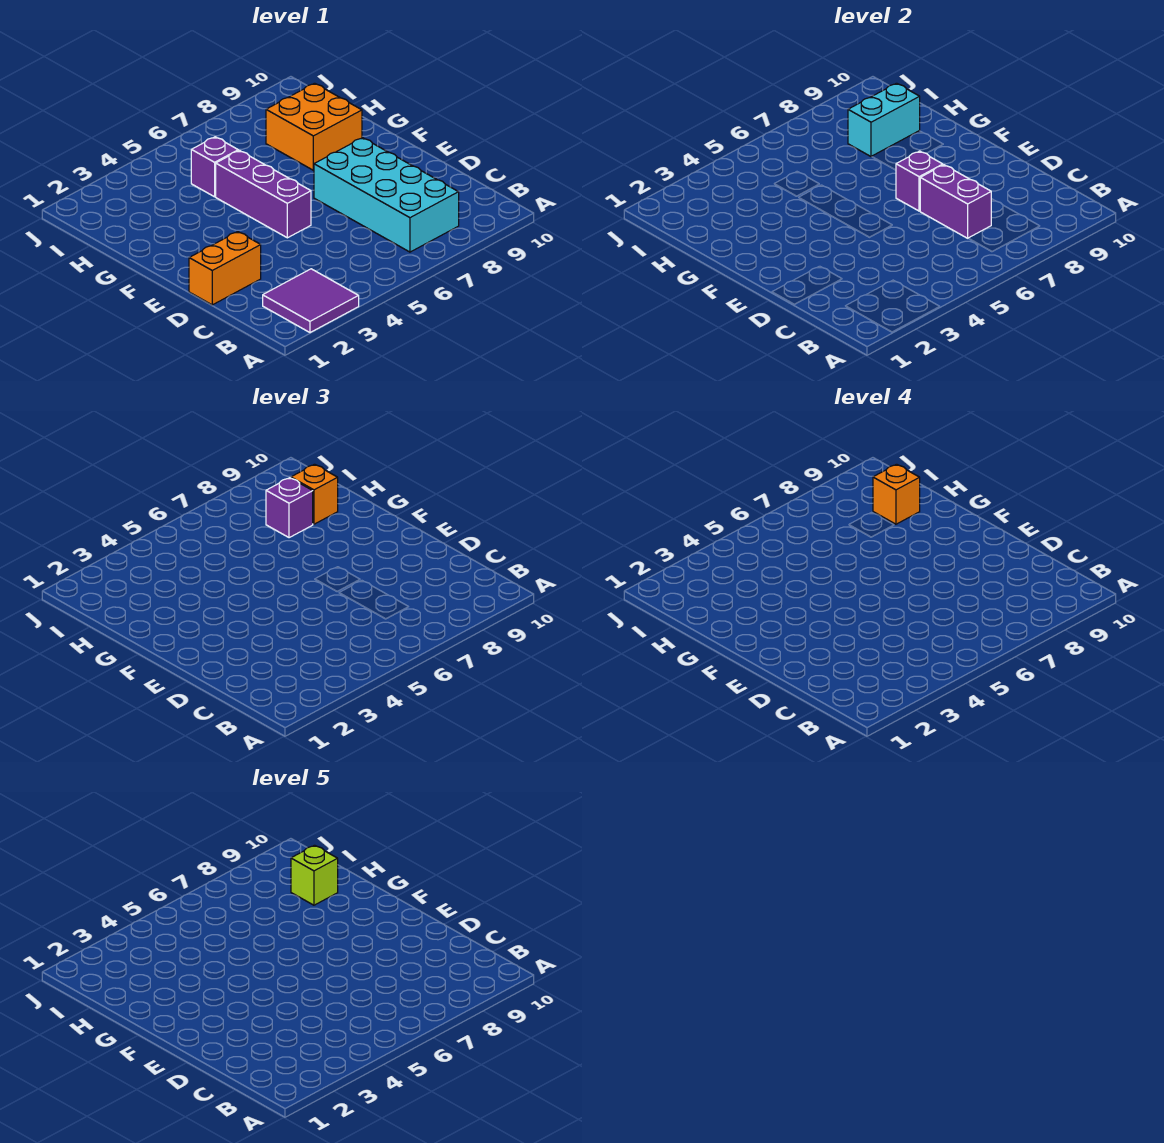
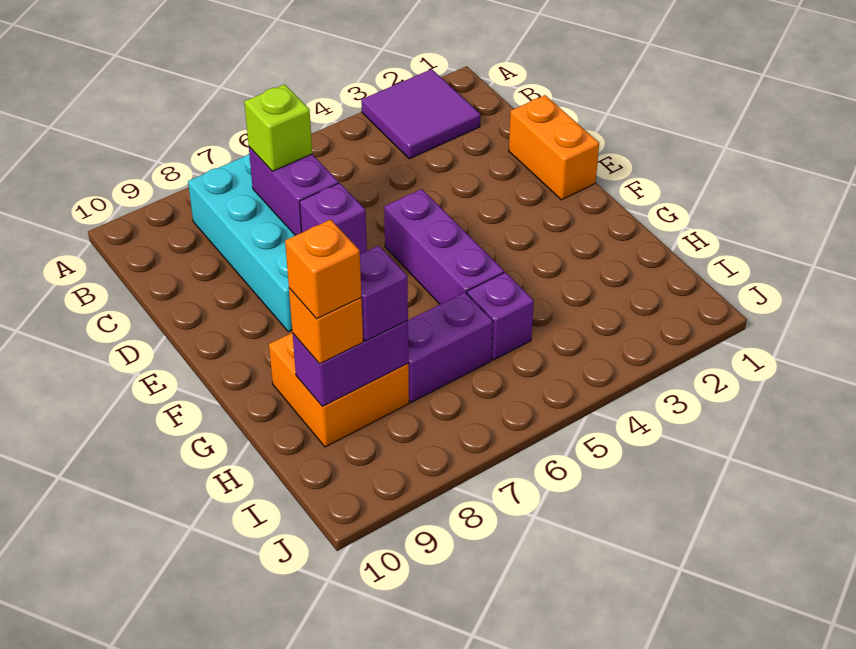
orange brick D1:D2 level 1 -> orange brick D1:E1 level 1
none -> purple brick H6:H7 level 1
cyan brick H8:H9 level 2 -> purple brick H8:H9 level 2
lime brick H9 level 5 -> lime brick C7 level 3

